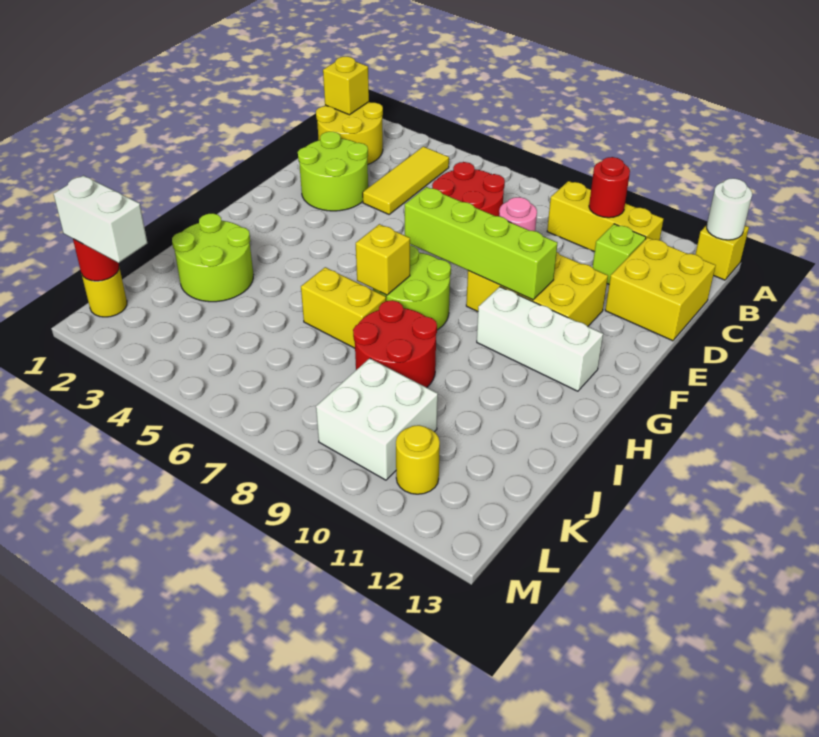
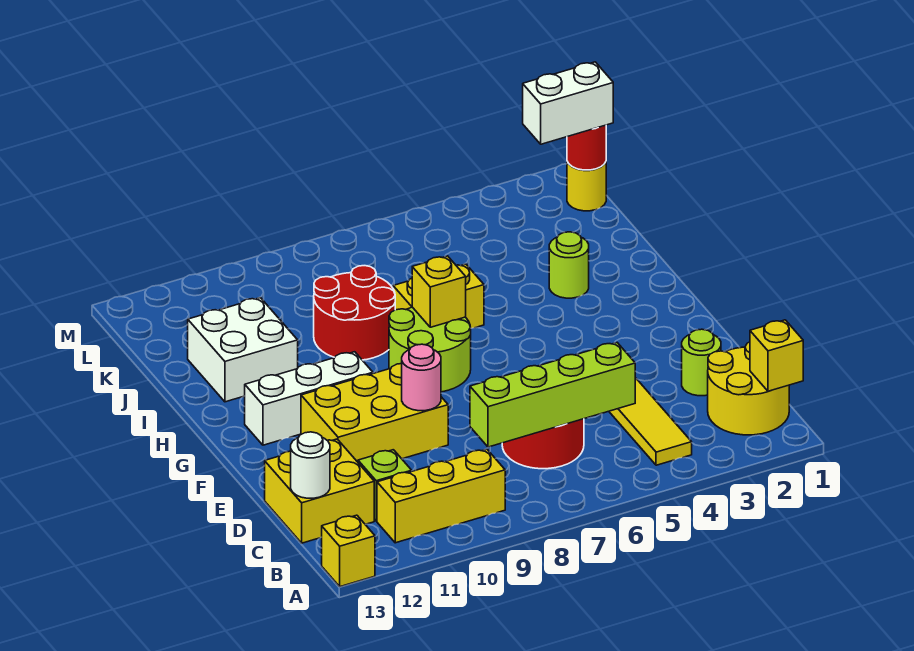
white round brick A13 level 2 -> white round brick C13 level 2
red round brick B10 level 2 -> none
lime round brick D2:E3 level 1 -> lime round brick D2 level 1
lime brick F7:F10 level 2 -> lime brick C5:C8 level 2
lime round brick I2:J3 level 1 -> lime round brick I3 level 1
white brick K9:L10 level 1 -> white brick I11:J12 level 1
yellow round brick L11 level 1 -> none

